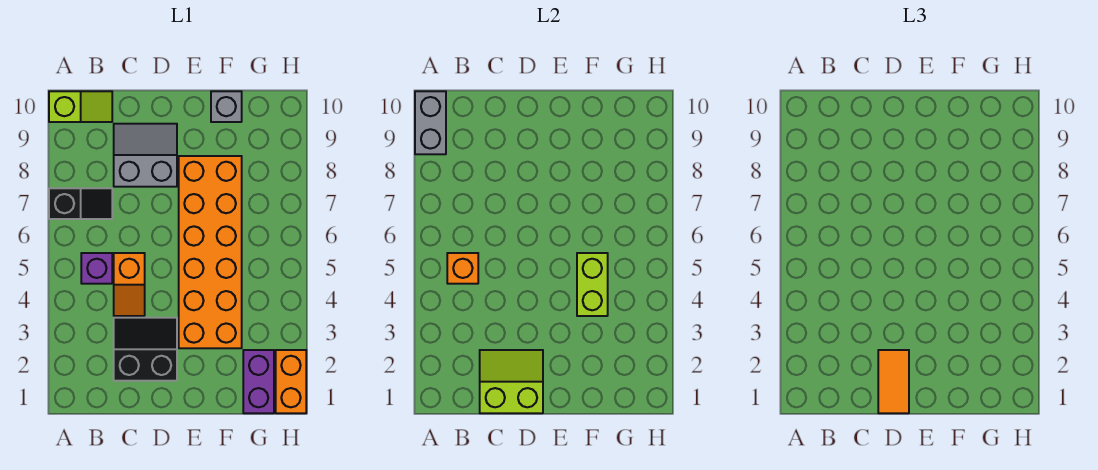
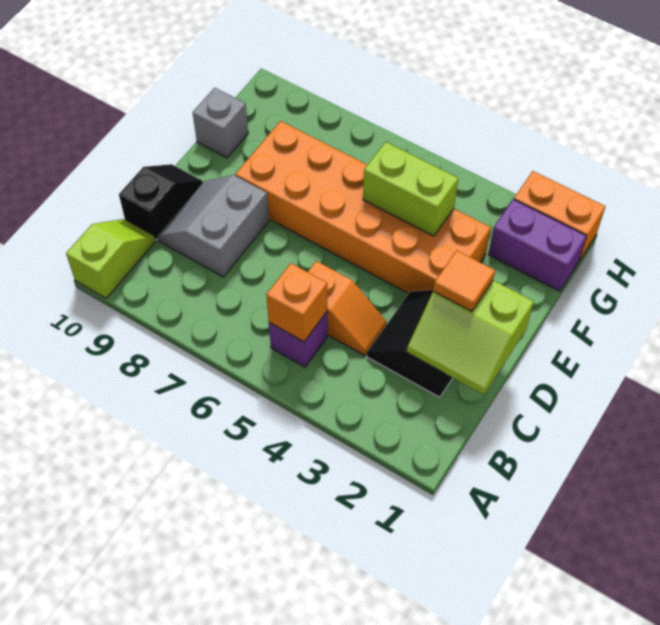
black slope A7:B7 level 1 top A -> black slope C10:D10 level 1 top C
grey brick A9:A10 level 2 -> none
lime slope C1:D2 level 2 top 1 -> lime slope C1:D2 level 2 top D
orange tile D1:D2 level 3 -> orange tile D2 level 3

